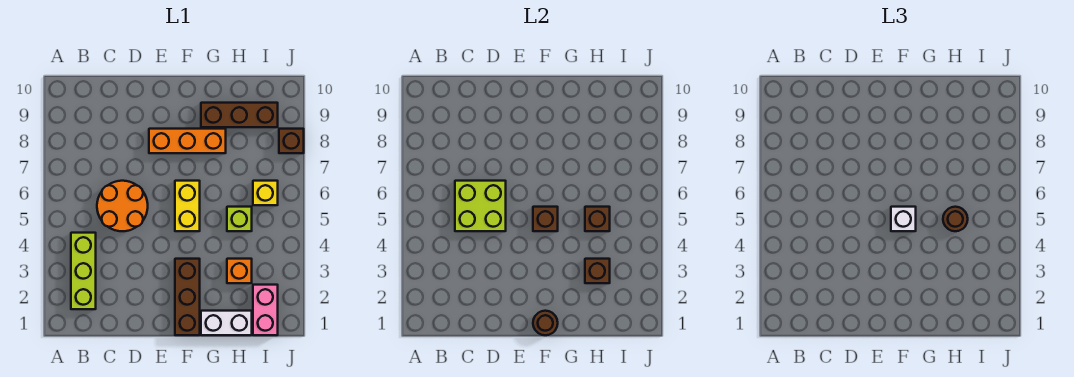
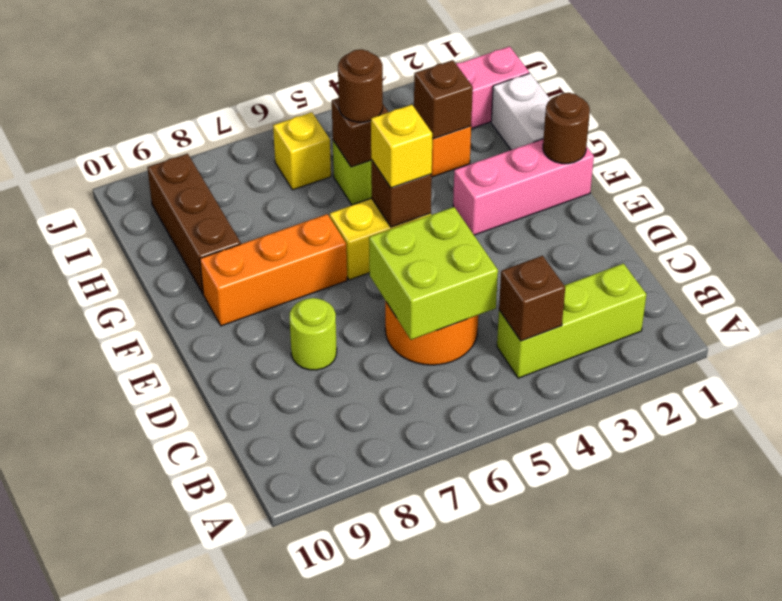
none -> lime round brick D8 level 1
orange brick E8:G8 level 1 -> orange brick F7:F9 level 1
brown brick F1:F3 level 1 -> pink brick F1:F3 level 1
white brick F5 level 3 -> yellow brick F5 level 3
brown brick J8 level 1 -> brown brick B4 level 2

